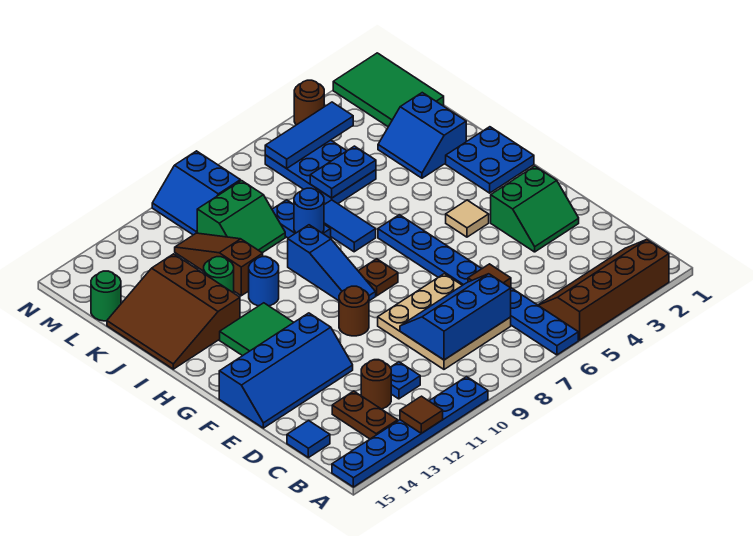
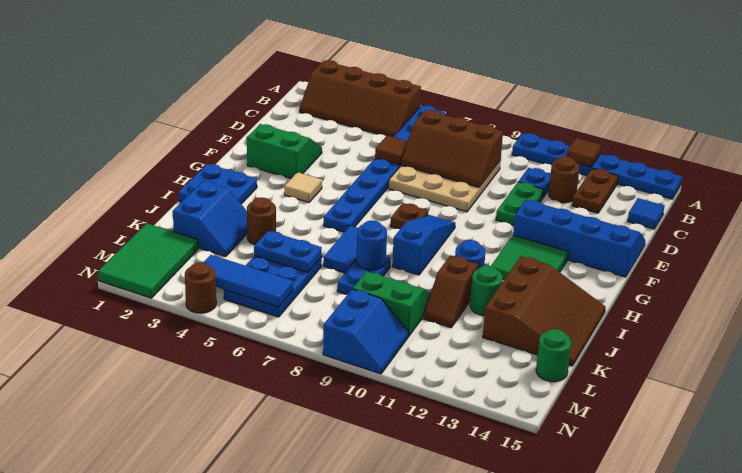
blue slope C7:D9 level 2 top C -> brown slope C7:D9 level 2 top C
none -> green plate D11:E11 level 1
brown round brick F10 level 1 -> brown round brick J4 level 1
brown slope J11:L11 level 1 top J -> brown slope J11:K11 level 1 top J

